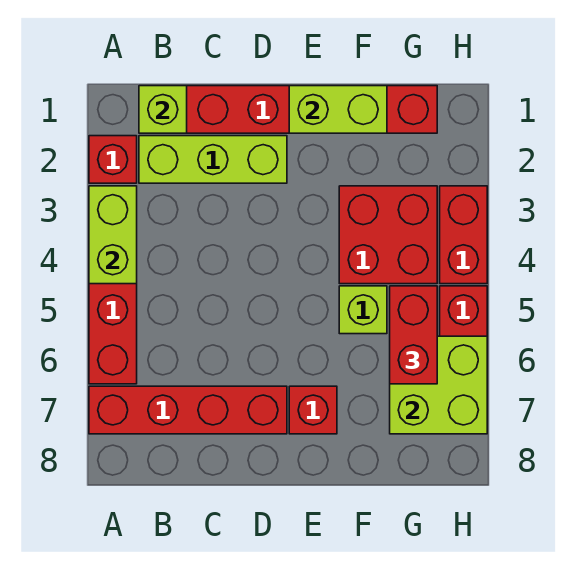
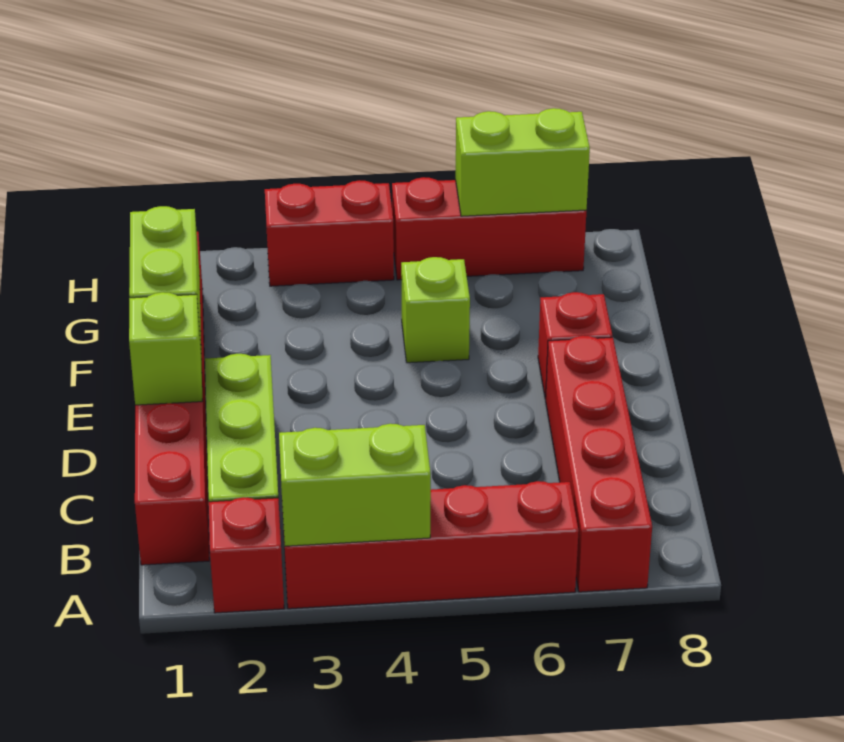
lime brick B1 level 2 -> lime brick D1 level 2
red brick F3:G4 level 1 -> none
red brick G5:G6 level 3 -> none
lime brick G6:H7 level 2 -> lime brick H6:H7 level 2

